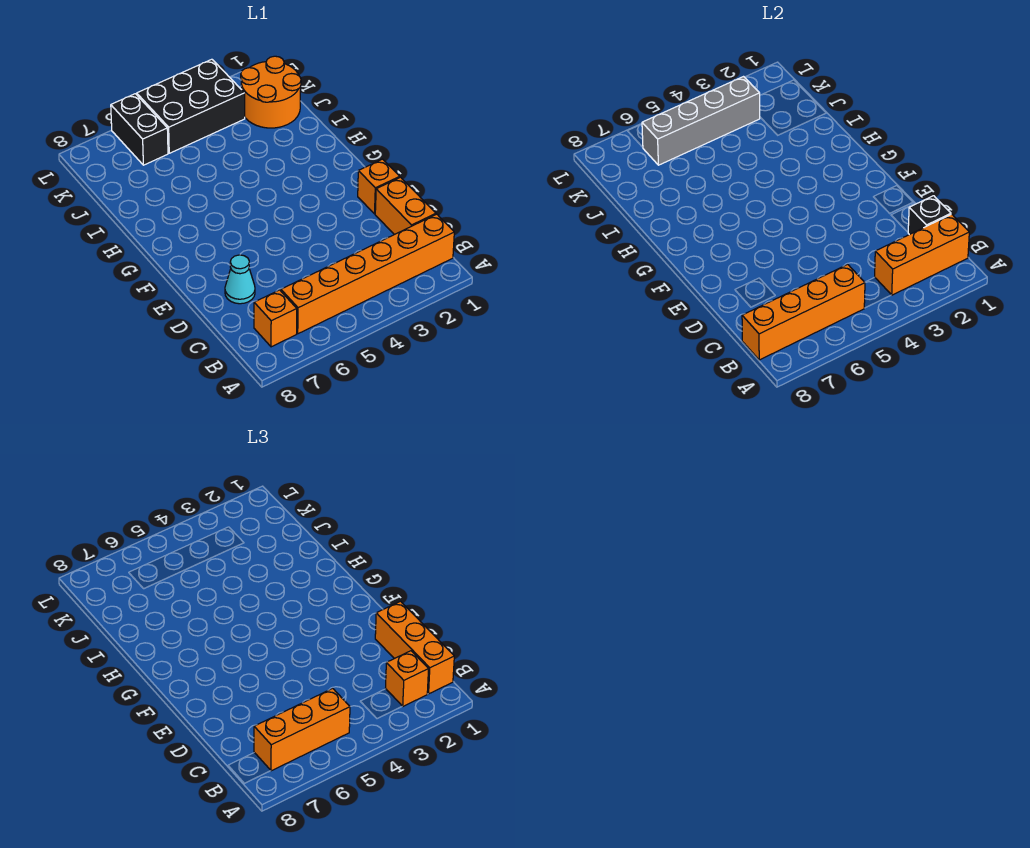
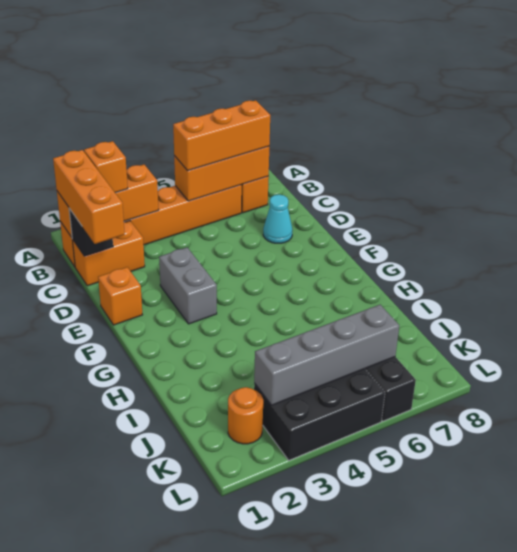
orange brick B5:B8 level 2 -> orange brick B5:B7 level 2
orange brick C1:D1 level 1 -> orange brick C1:C2 level 1
none -> grey brick E3:F3 level 1
orange round brick J1:K2 level 1 -> orange round brick K2 level 1

